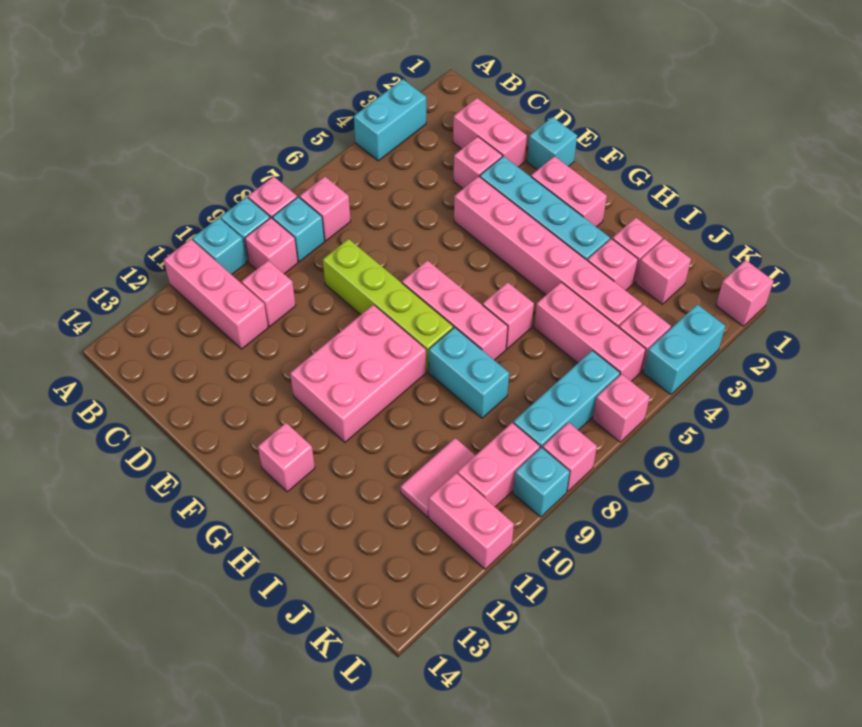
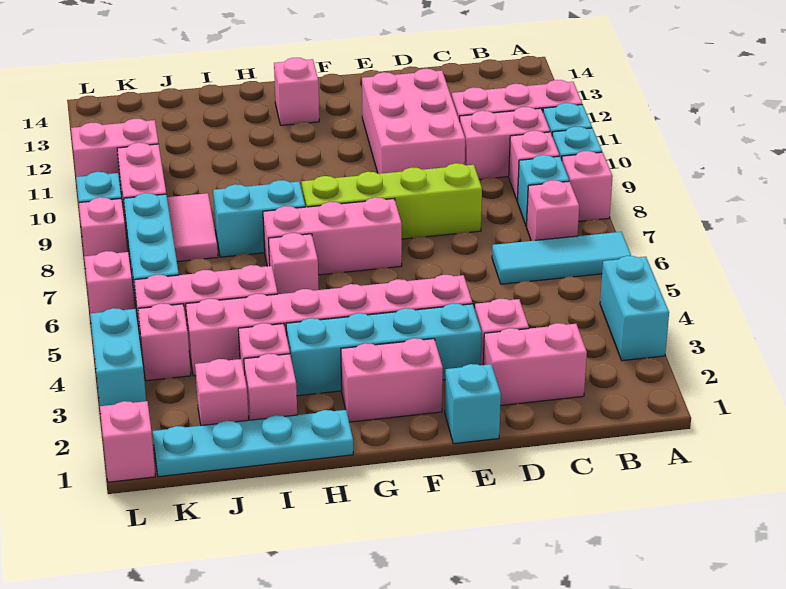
none -> cyan tile A6:C6 level 1
pink brick C10 level 1 -> pink brick B10:C10 level 1
pink brick F9:G11 level 1 -> pink brick D10:E12 level 1
none -> cyan plate H1:K1 level 1
pink tile J10:J11 level 1 -> pink tile J8:J9 level 1

